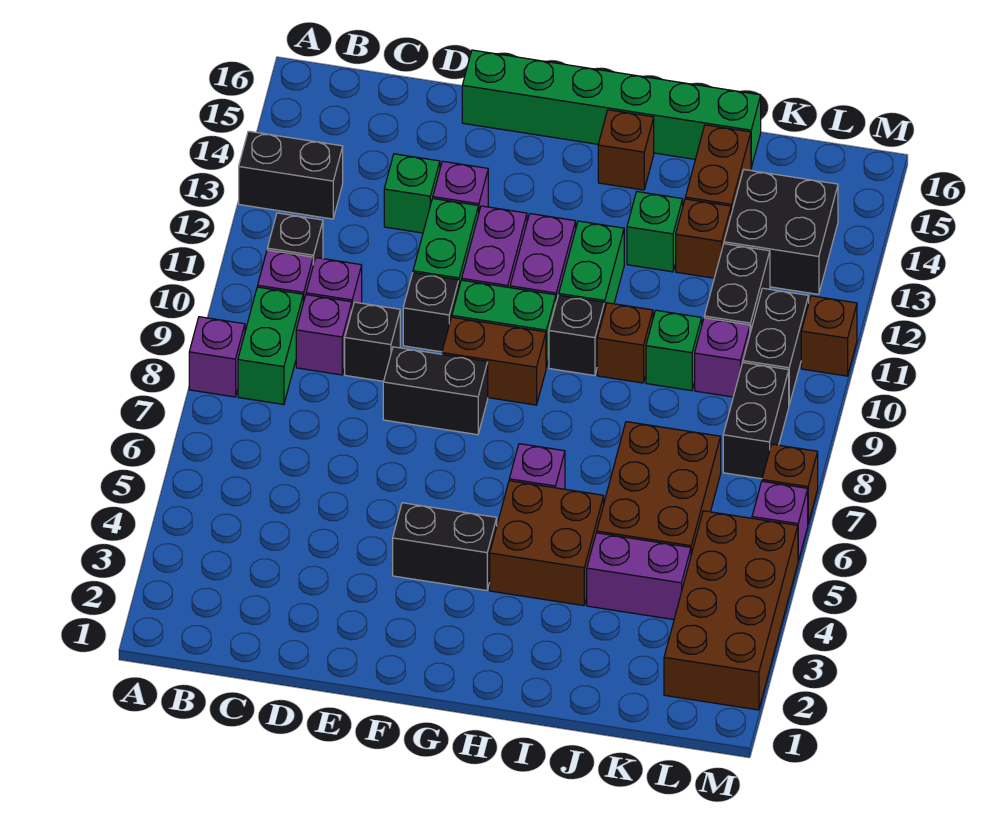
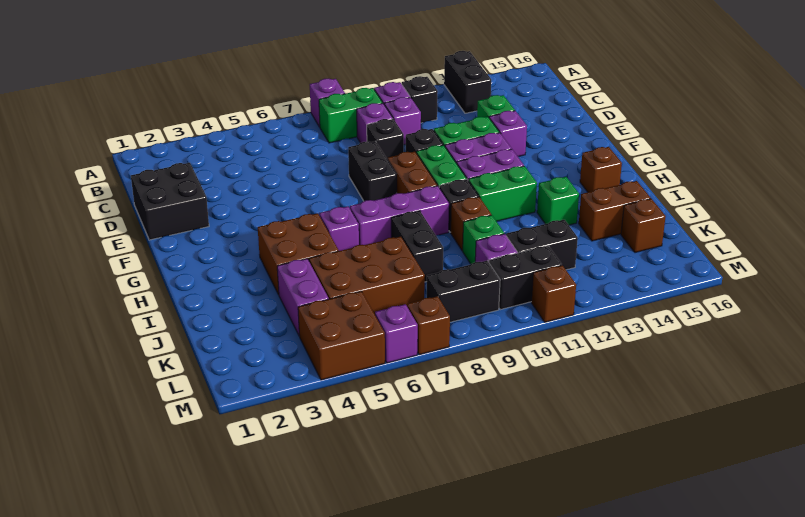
green brick E16:J16 level 1 -> none
black brick F4:G4 level 1 -> black brick I8:J8 level 1
none -> purple brick H7:H9 level 1
brown brick J13 level 1 -> brown brick K15 level 1
black brick K13:L14 level 1 -> black brick D1:E2 level 1
brown brick L2:M5 level 1 -> brown brick L4:M5 level 1

